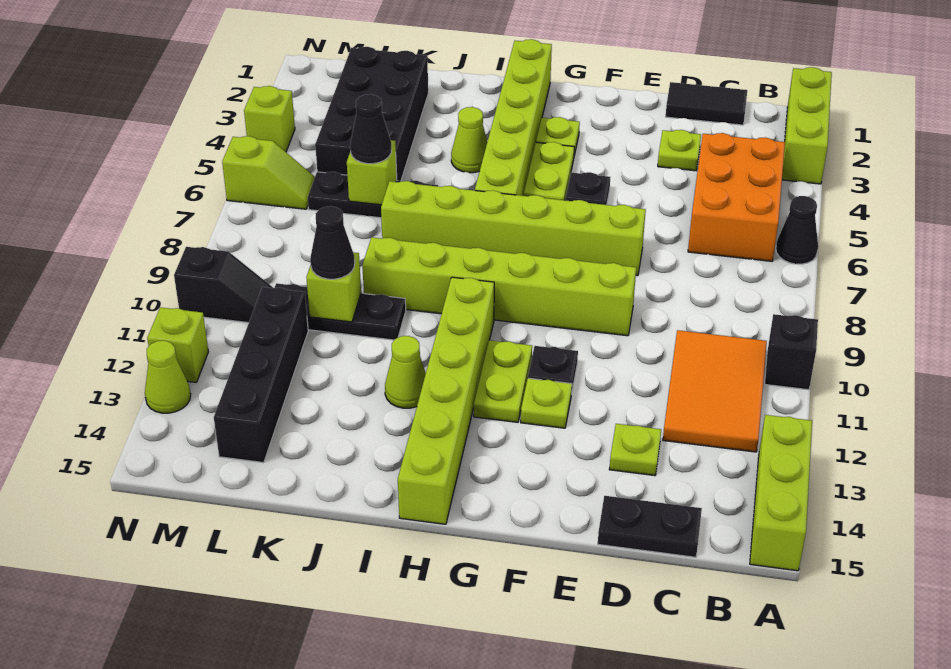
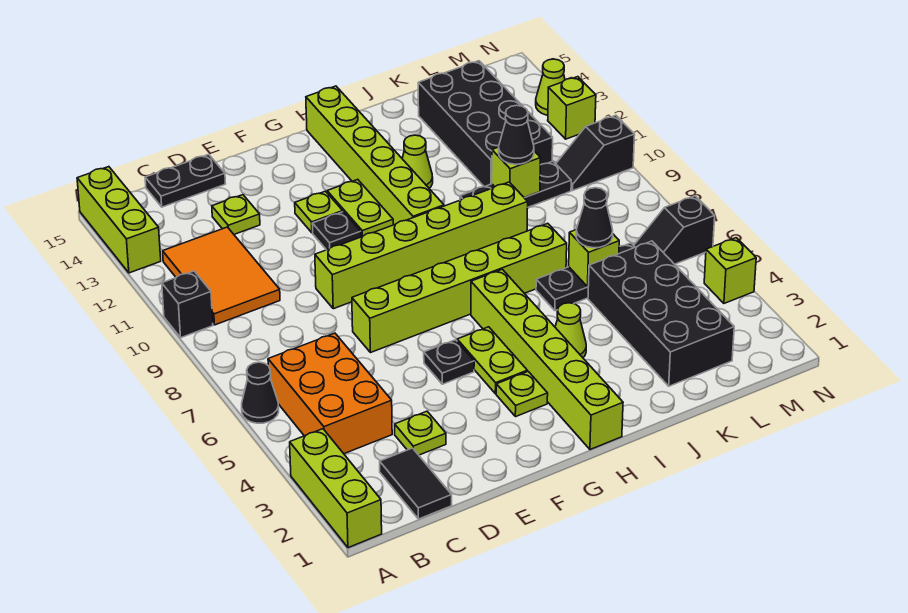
black tile C1:D1 level 1 -> black tile C1:C2 level 1
black brick L11:L14 level 1 -> black brick K11:L14 level 1
lime slope M6:N6 level 1 top N -> black slope M6:N6 level 1 top N

